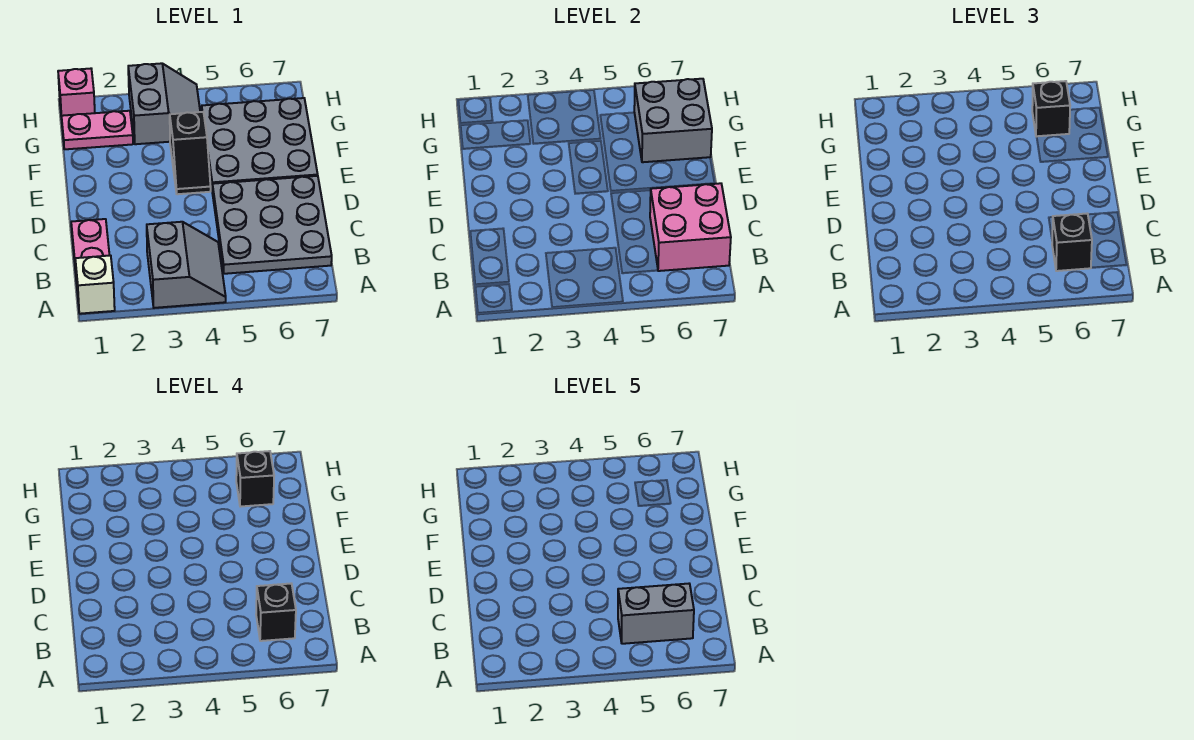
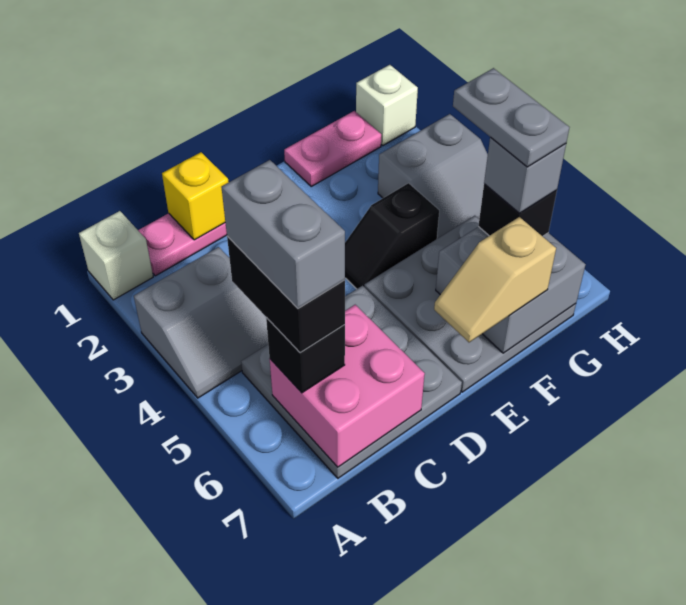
black brick B6 level 4 -> black brick B5:B6 level 4
none -> yellow brick C1 level 2
none -> tan slope E7:F7 level 3 top F
pink plate G1:G2 level 1 -> pink plate F1:G1 level 1
none -> grey plate G5:G6 level 5
black brick G6 level 4 -> grey brick G6 level 4
pink brick H1 level 1 -> white brick H1 level 1

